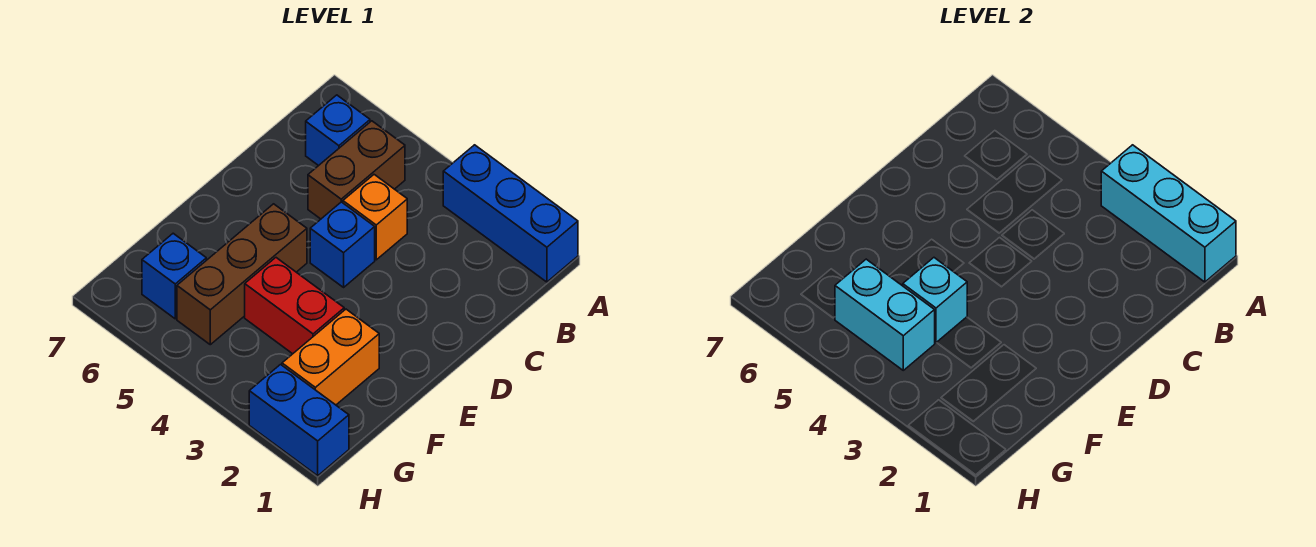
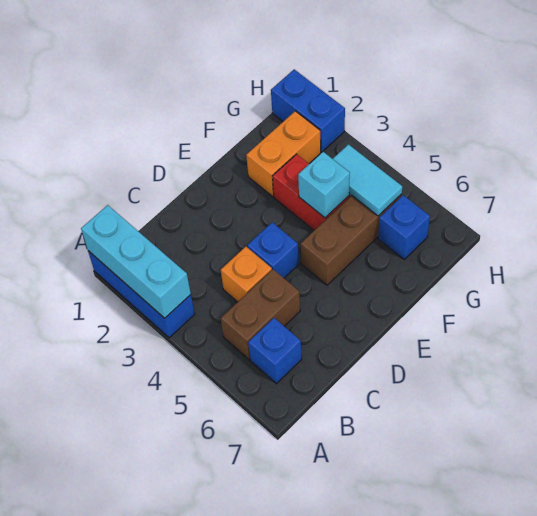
cyan brick G4:G5 level 2 -> cyan tile G4:G5 level 2

